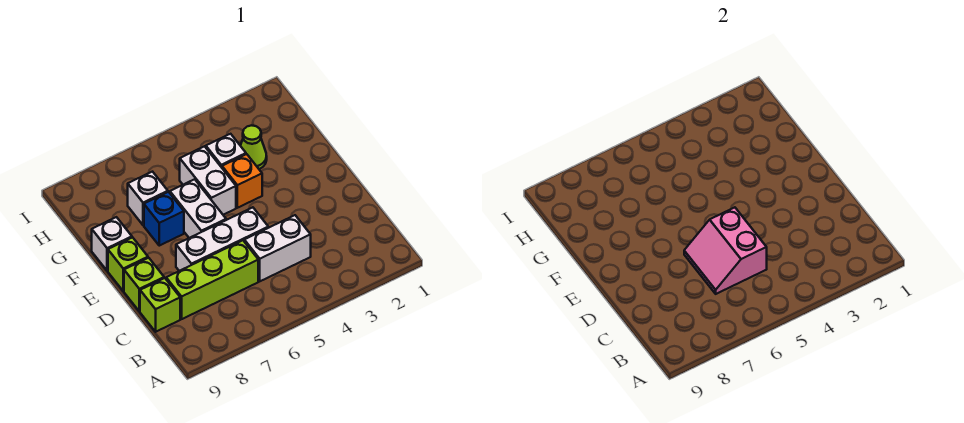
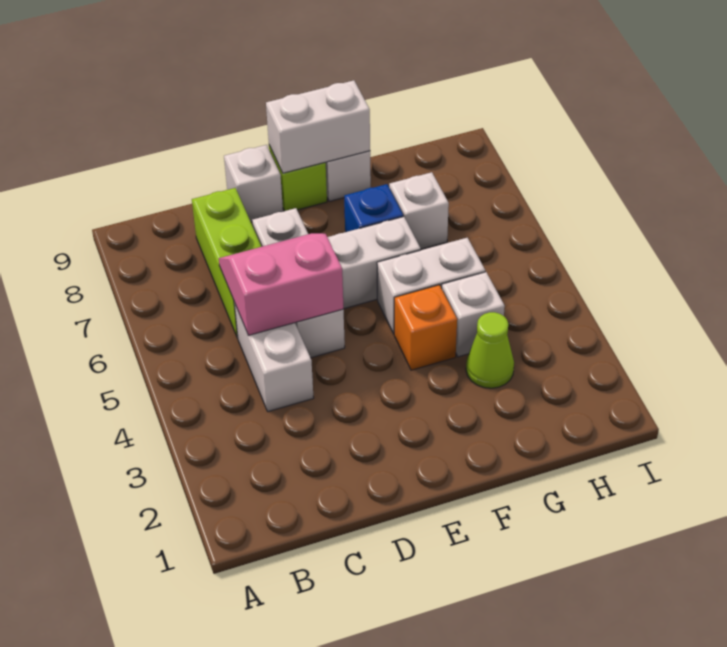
lime brick C9 level 1 -> none
lime brick D9 level 1 -> white brick D9 level 1
none -> white brick E9:F9 level 2

